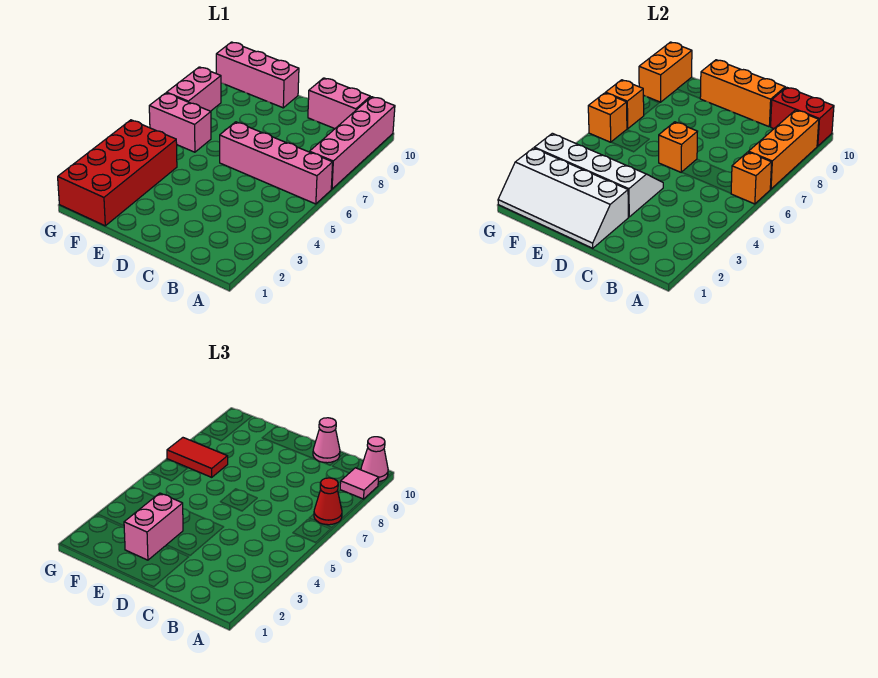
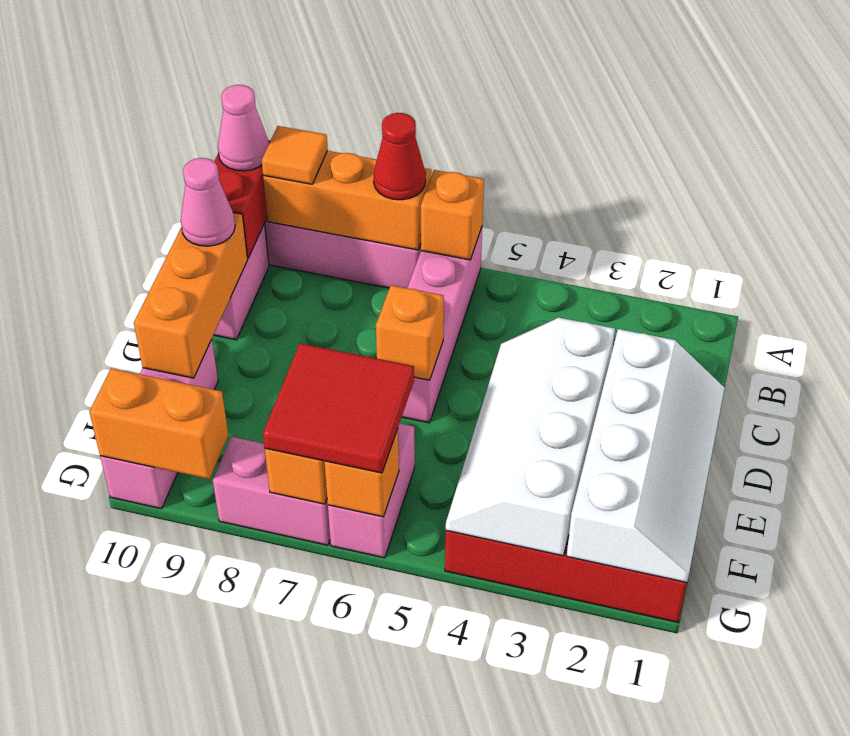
pink tile A9 level 3 -> orange tile A9 level 3
pink brick E2:E3 level 3 -> none
red tile F7:G7 level 3 -> red tile F6:G7 level 3

